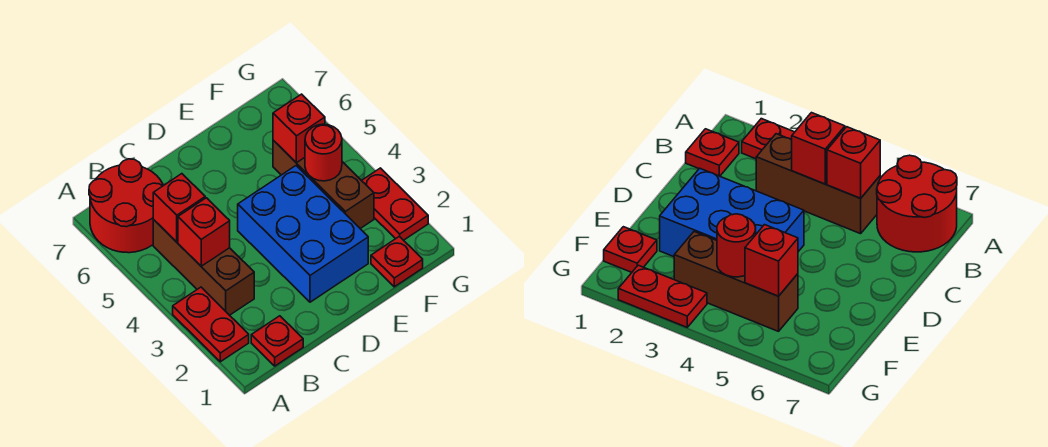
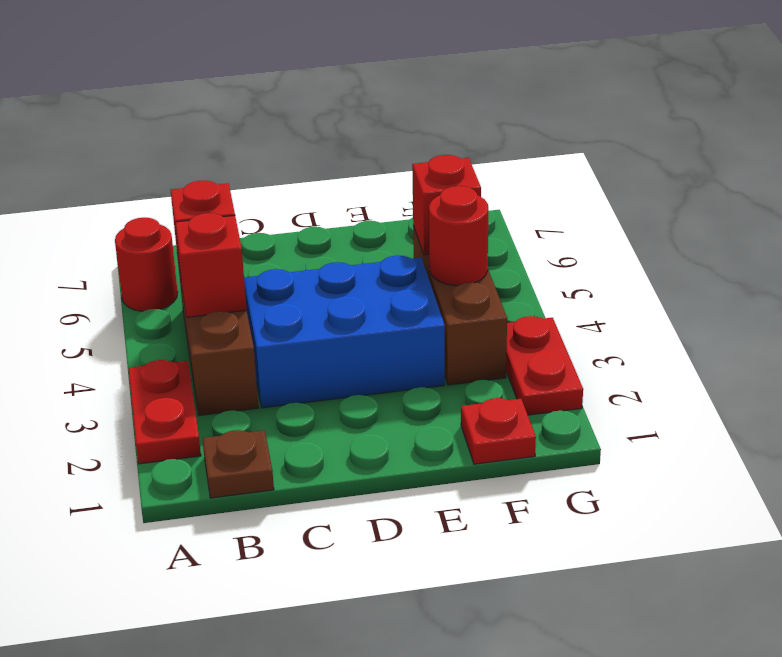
red round brick A6:B7 level 1 -> red round brick A6 level 1
red plate B1 level 1 -> brown plate B1 level 1
blue brick D2:E4 level 1 -> blue brick C3:E4 level 1

